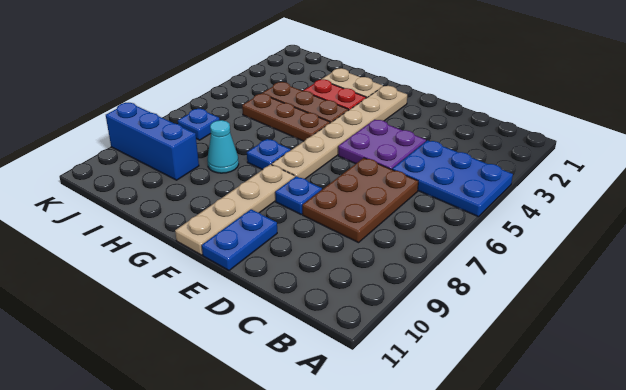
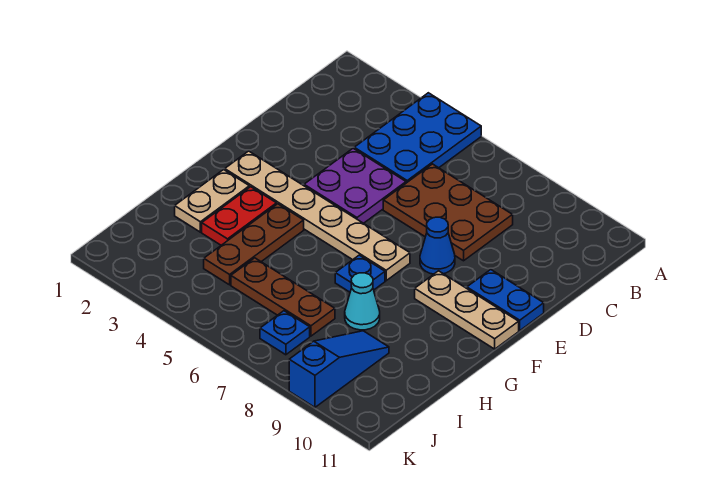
blue plate E8 level 1 -> blue cone E8 level 1
tan plate F8:F11 level 1 -> tan plate F9:F11 level 1
brown plate G5:I5 level 1 -> brown plate I5:I7 level 1
blue brick I9:K9 level 1 -> blue slope I9:K9 level 1 top K

